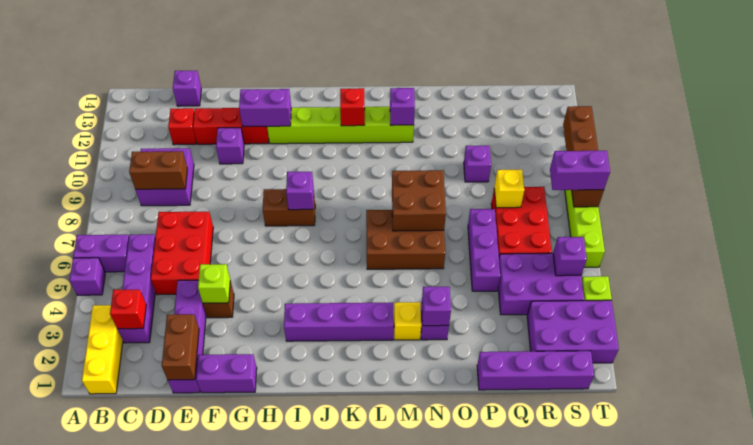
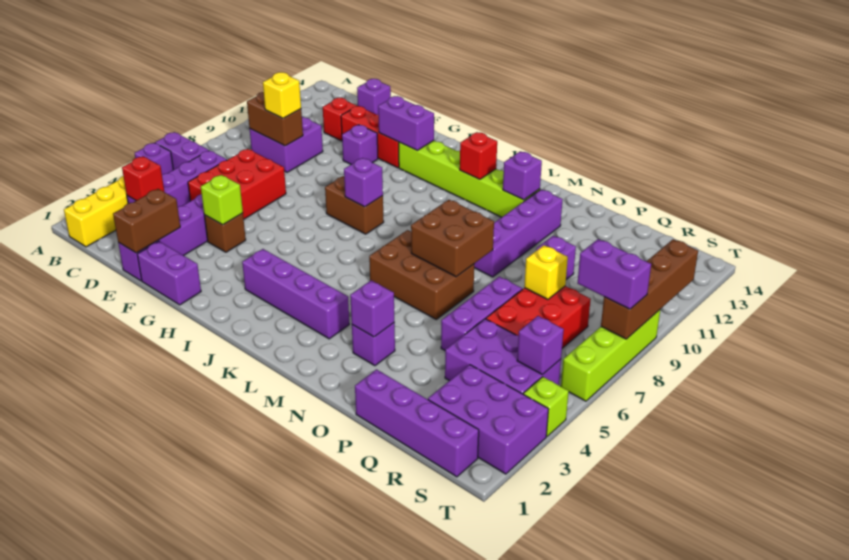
yellow brick M3 level 1 -> yellow brick D9 level 3
none -> purple brick N9:N12 level 1

